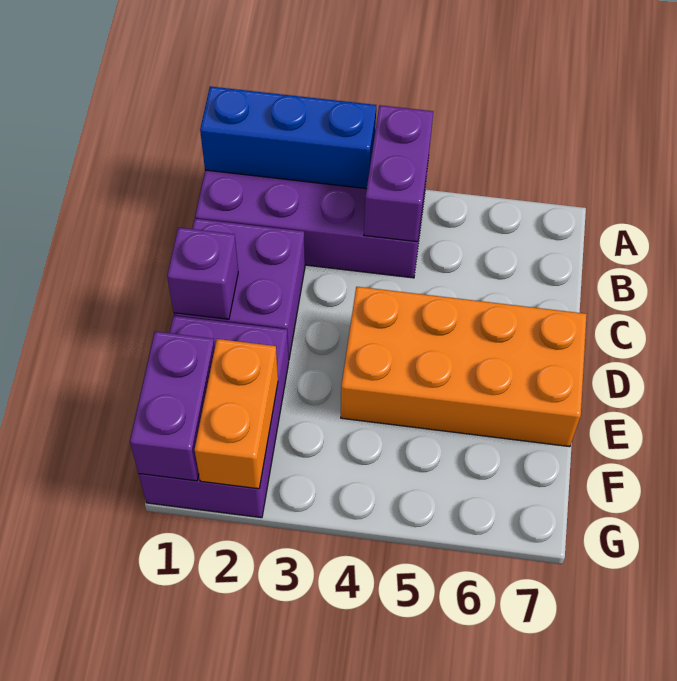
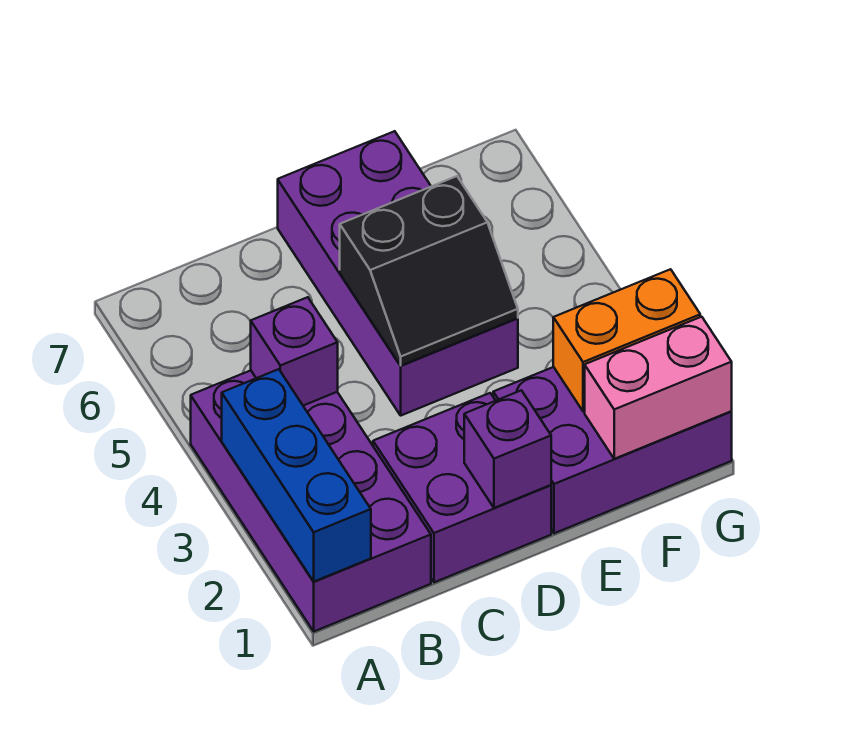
purple brick A4:B4 level 2 -> purple brick B4 level 2
orange brick D4:E7 level 1 -> purple brick D4:E7 level 1
none -> black slope D4:E5 level 2 top 5
purple brick F1:G1 level 2 -> pink brick F1:G1 level 2

